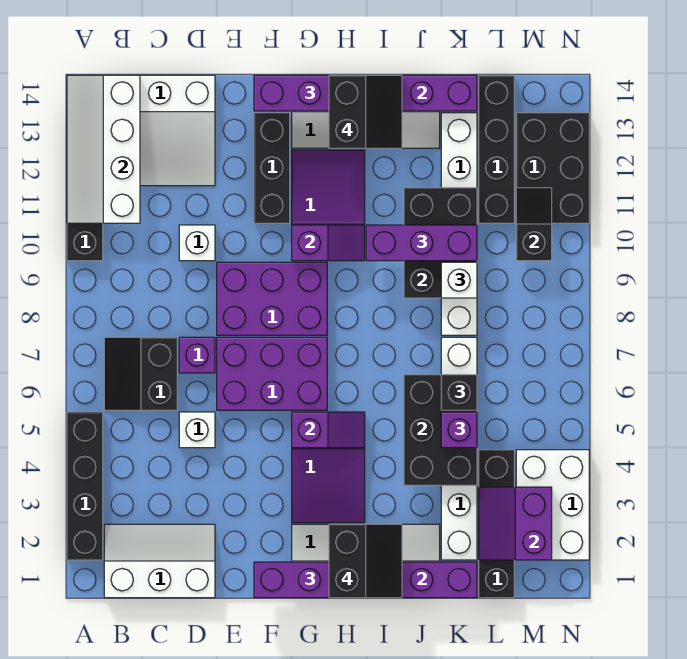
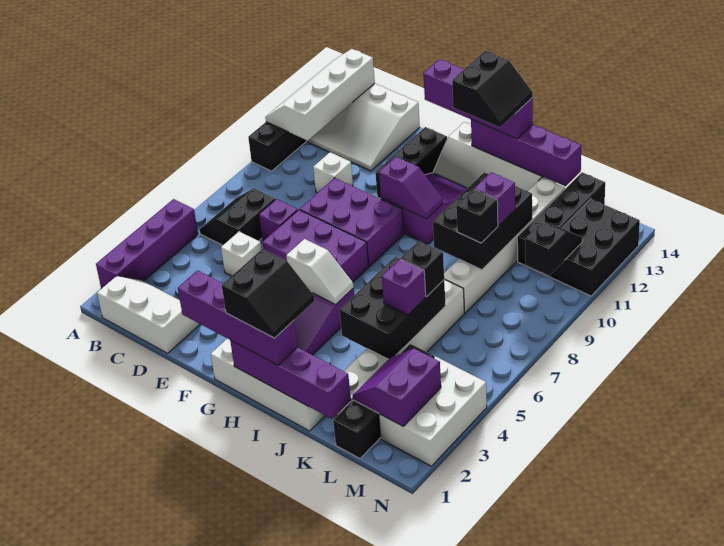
black brick A2:A5 level 1 -> purple brick A2:A5 level 1
purple slope G5:H5 level 2 top G -> white slope G5:H5 level 2 top G
purple brick I10:K10 level 3 -> purple brick K10 level 3
white brick K9 level 3 -> black brick K9 level 3

